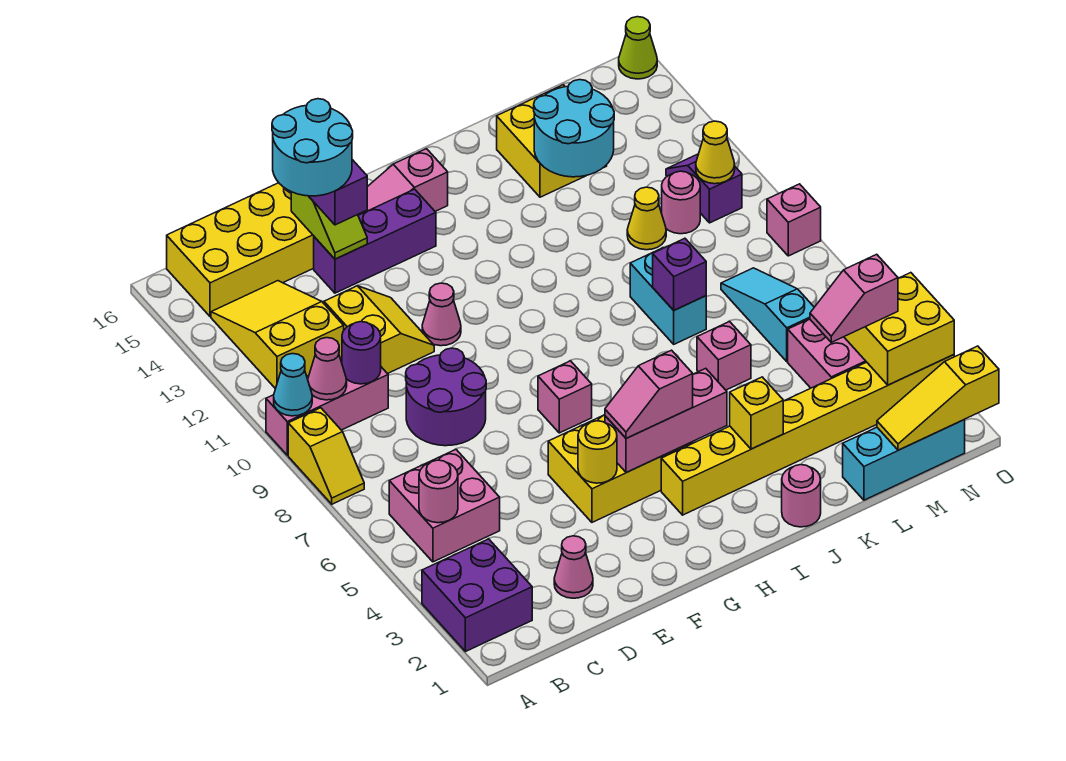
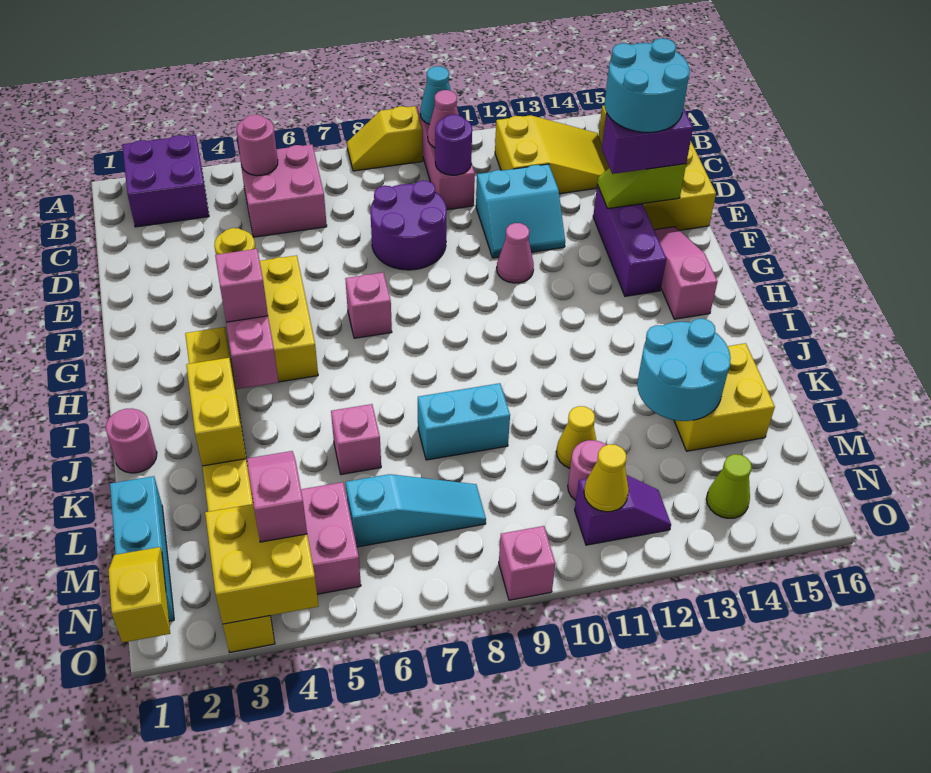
pink cone D2 level 1 -> none
yellow slope D11:E12 level 1 top D -> cyan slope D11:E12 level 1 top D
yellow brick J3 level 2 -> yellow brick J3:K3 level 2
purple brick K8 level 2 -> none
yellow slope M1:O1 level 2 top O -> yellow slope N1:O1 level 2 top O
lime cone O16 level 1 -> lime cone N14 level 1

